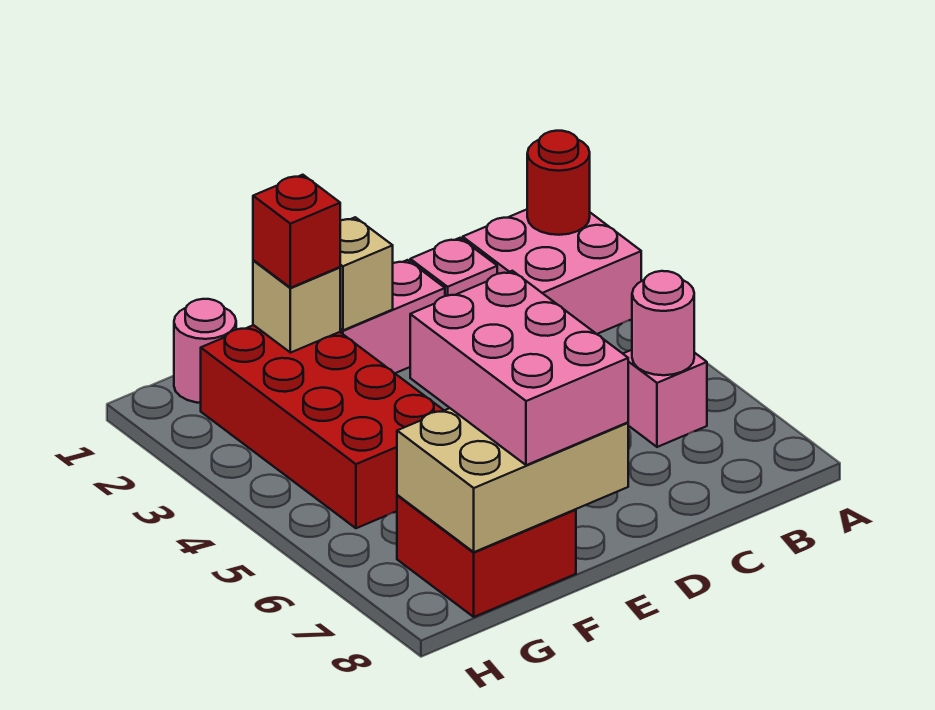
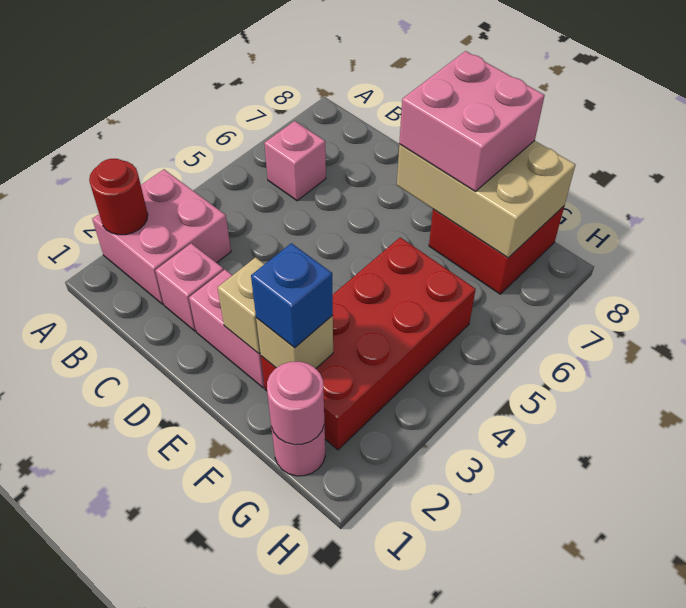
pink round brick B6 level 2 -> pink round brick G1 level 2
pink brick E6:F8 level 3 -> pink brick E7:F8 level 3
red brick F2 level 3 -> blue brick F2 level 3

